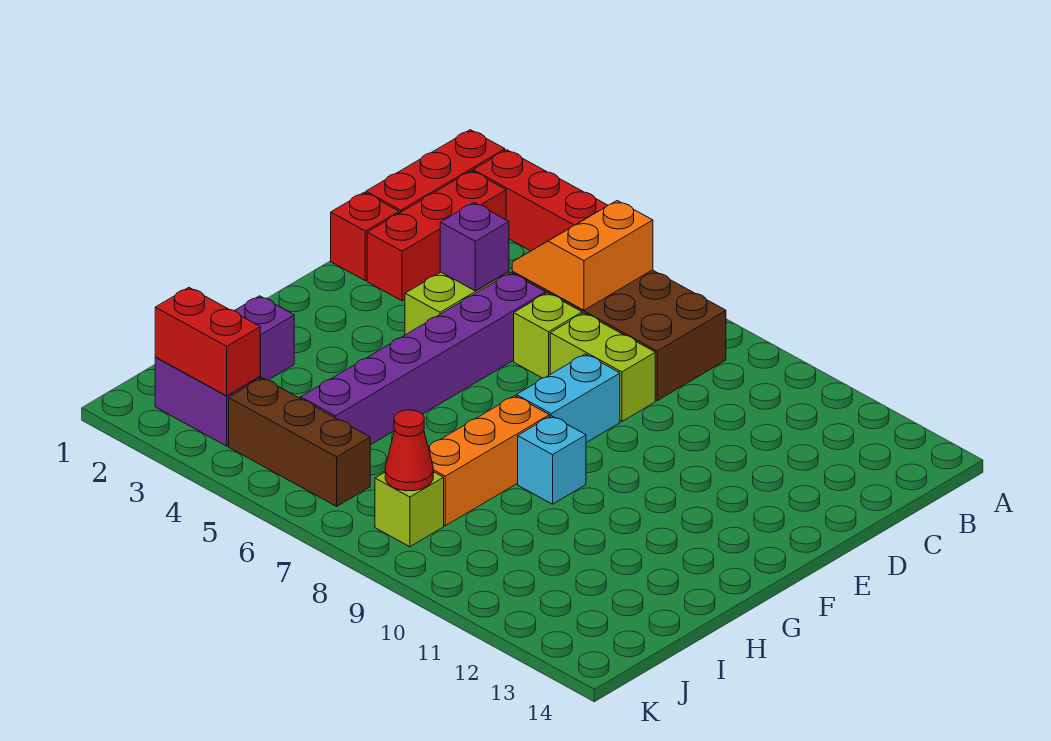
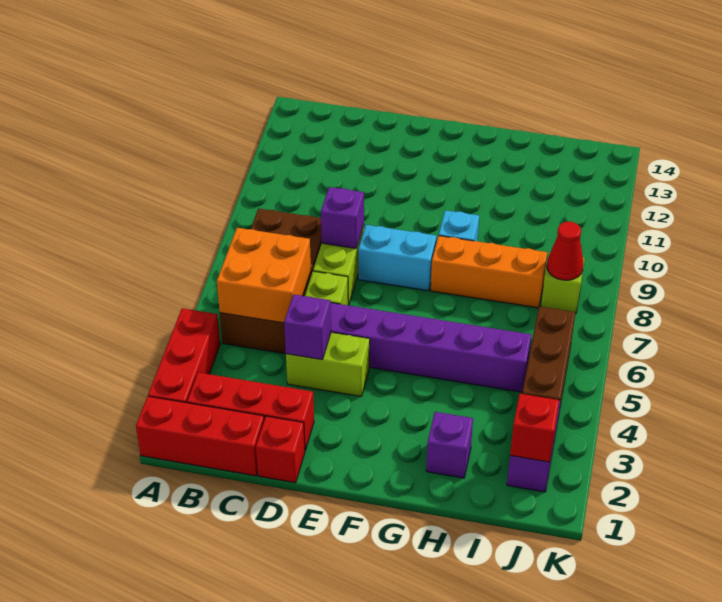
orange slope B5:C6 level 2 top 6 -> orange brick B5:C6 level 2
none -> purple brick D8 level 2
red brick J2:J3 level 2 -> red brick J2 level 2

